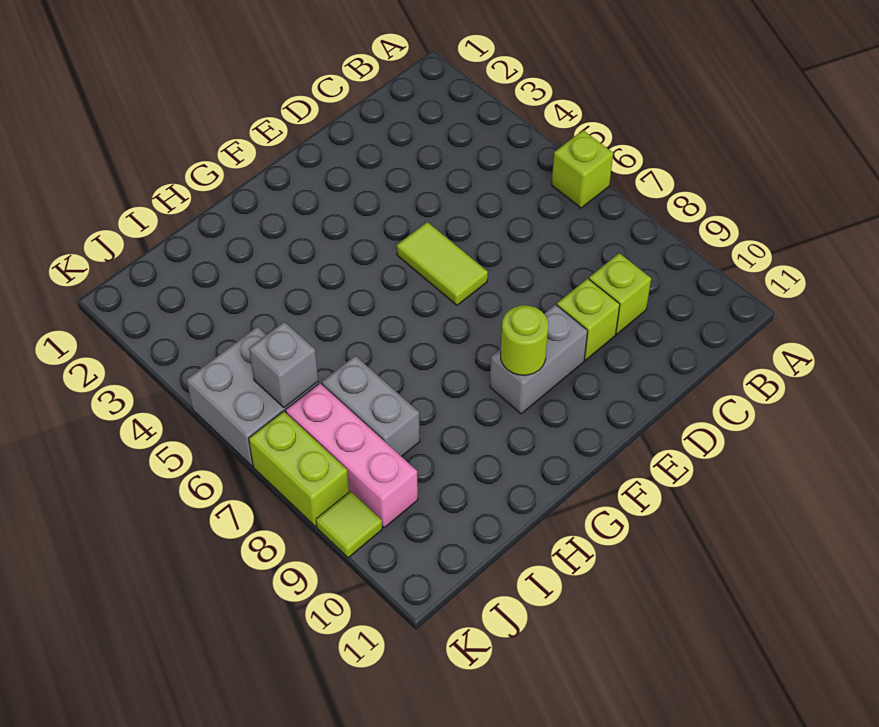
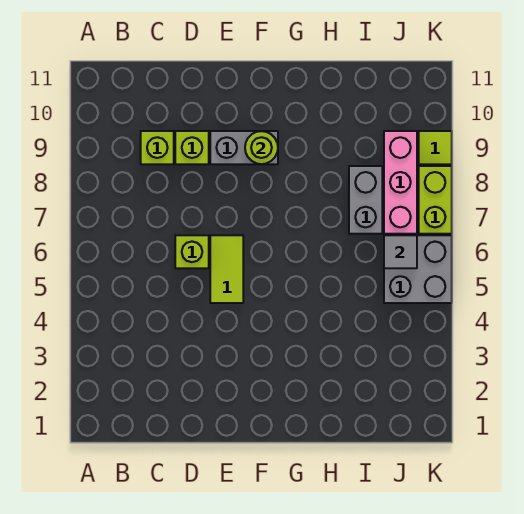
lime brick A6 level 1 -> lime brick D6 level 1
grey brick J6 level 2 -> grey tile J6 level 2

